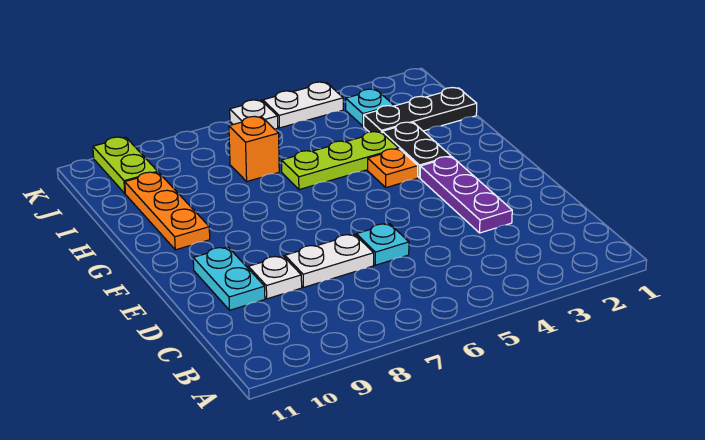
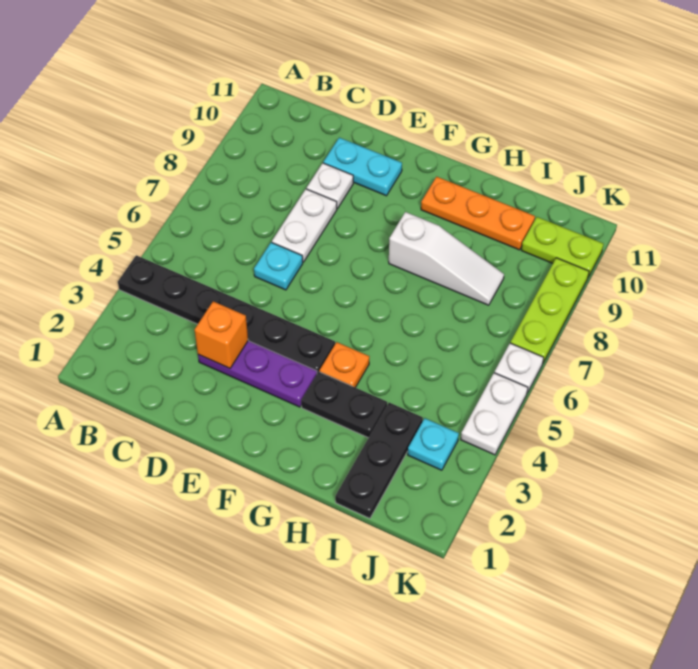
none -> black plate A4:F4 level 1
none -> white slope G8:I8 level 1 top G
lime plate H4:H6 level 1 -> lime plate K7:K9 level 1
orange brick I7 level 1 -> orange brick D3 level 2

